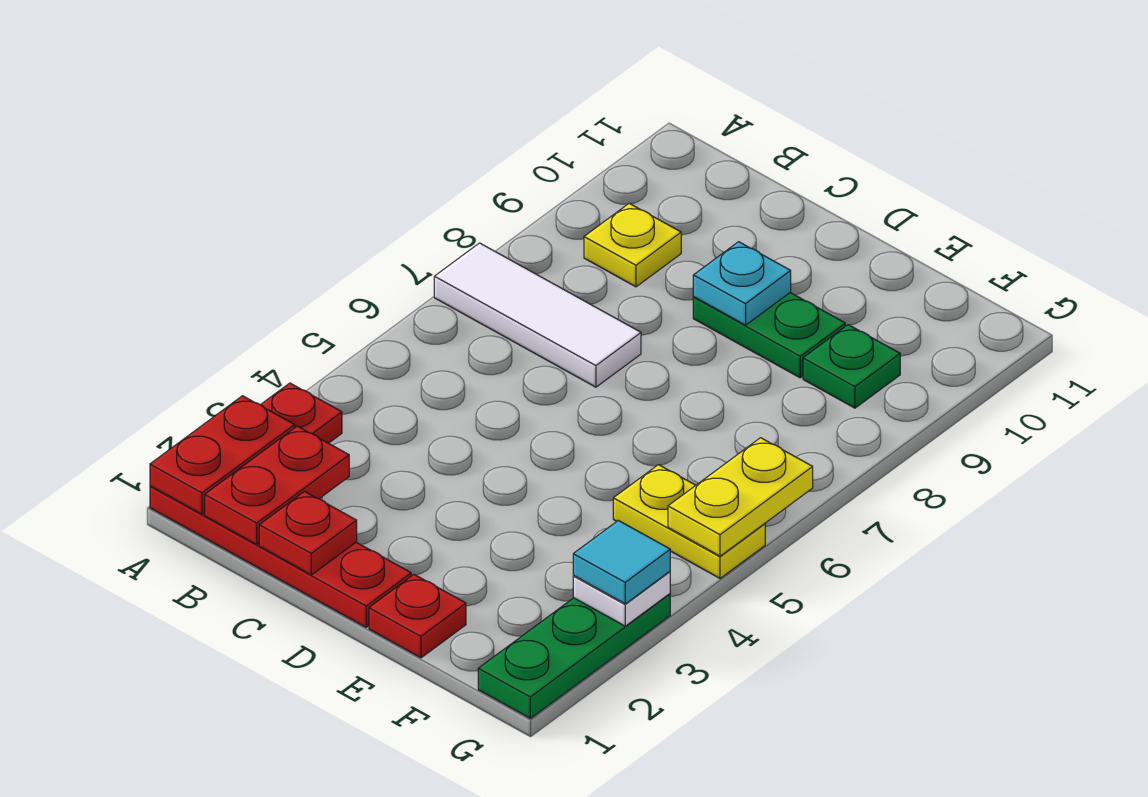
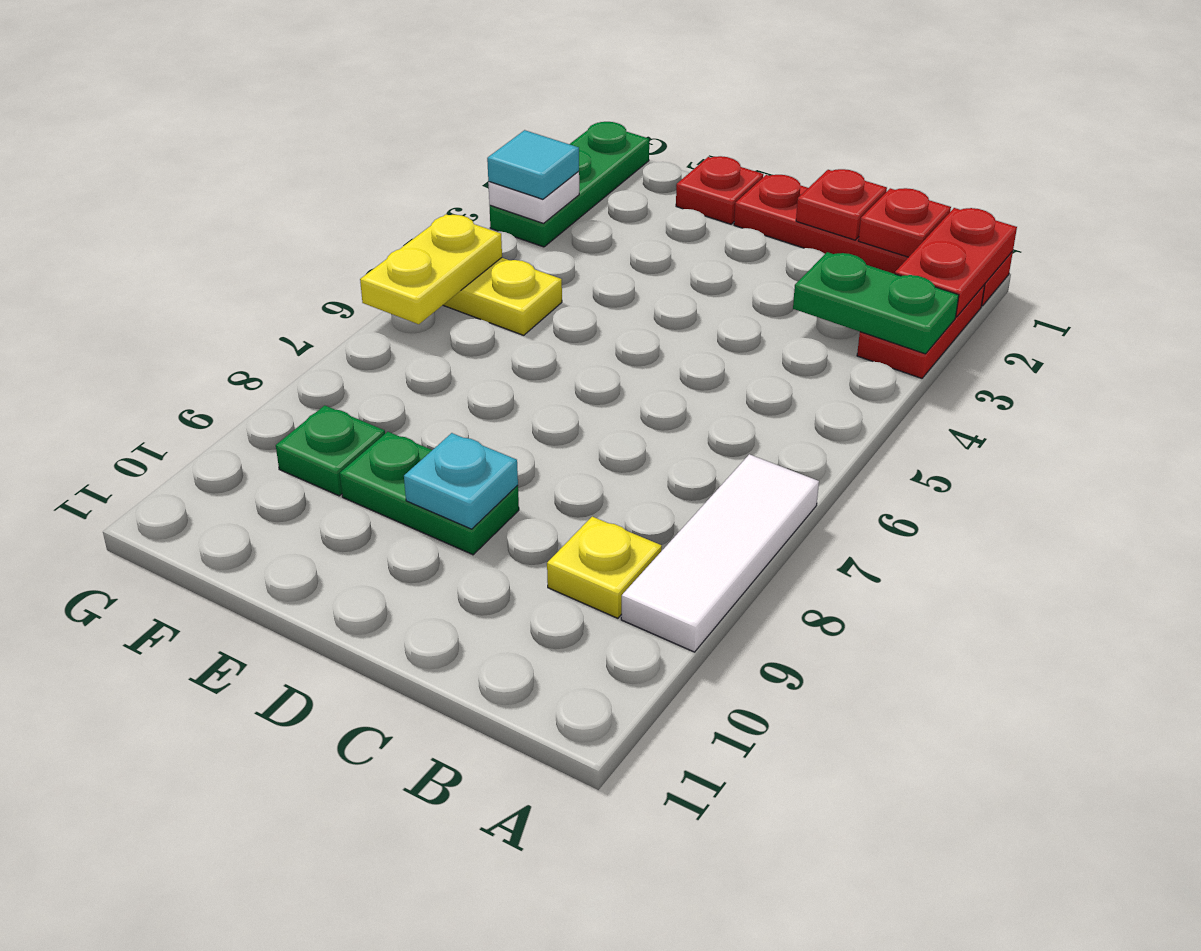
none -> green plate A3:B3 level 2
white tile A7:C7 level 1 -> white tile A7:A9 level 1
red plate B1:B2 level 2 -> red plate B1 level 2

